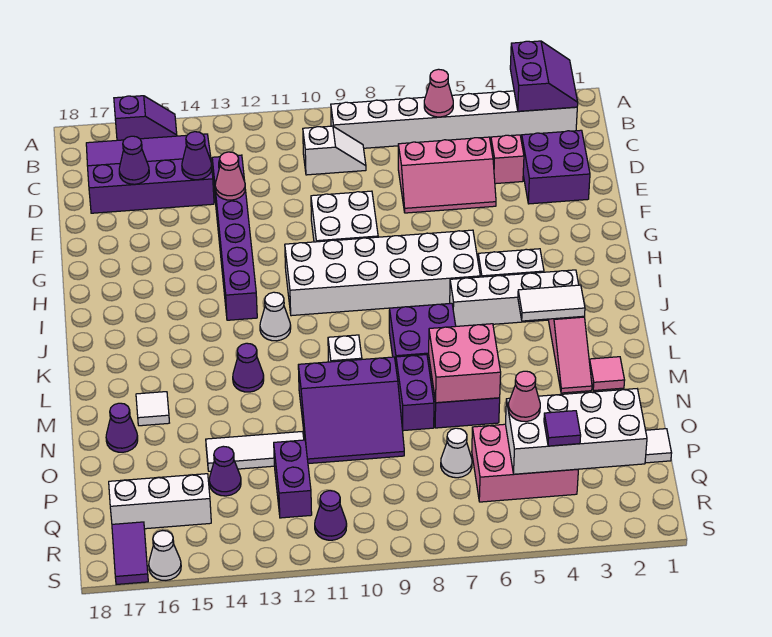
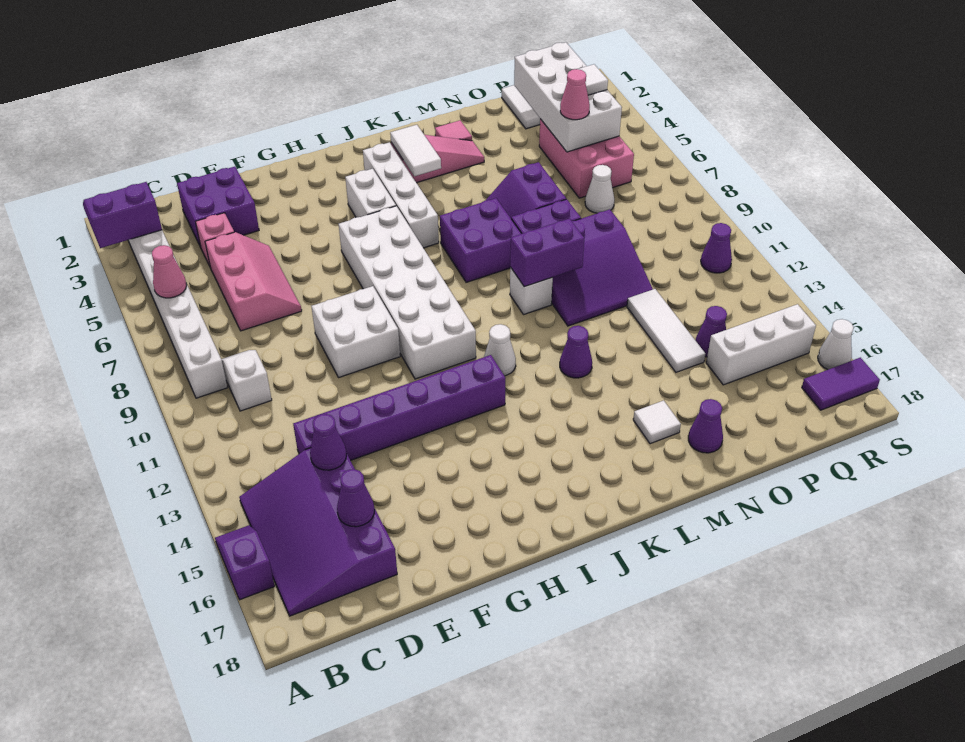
pink cone E13 level 2 -> none
pink brick M6:N7 level 2 -> none
purple slope M9:O11 level 1 top M -> purple slope M9:O11 level 1 top 9
purple brick P12:Q12 level 1 -> purple brick L10:M10 level 2
purple tile Q4 level 3 -> white tile Q4 level 3
white brick Q15:Q17 level 1 -> white brick P15:R15 level 1

